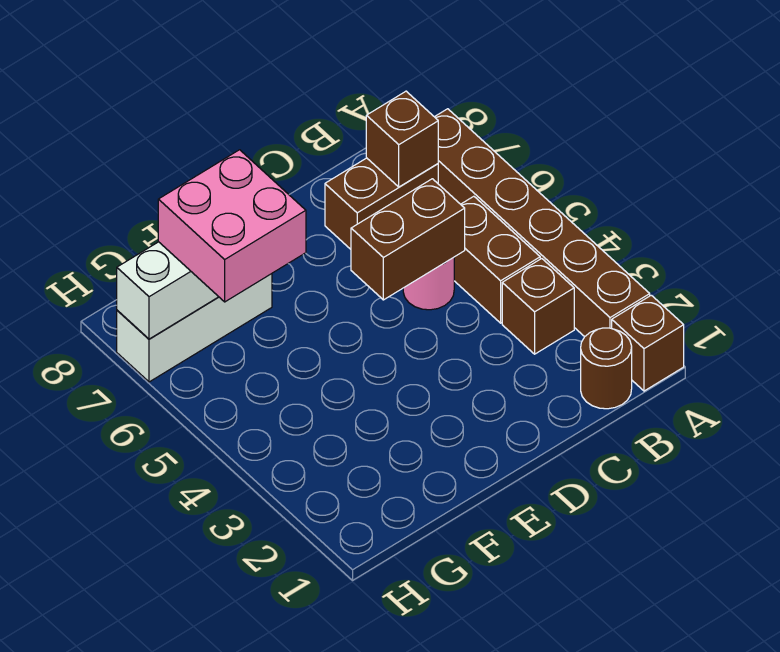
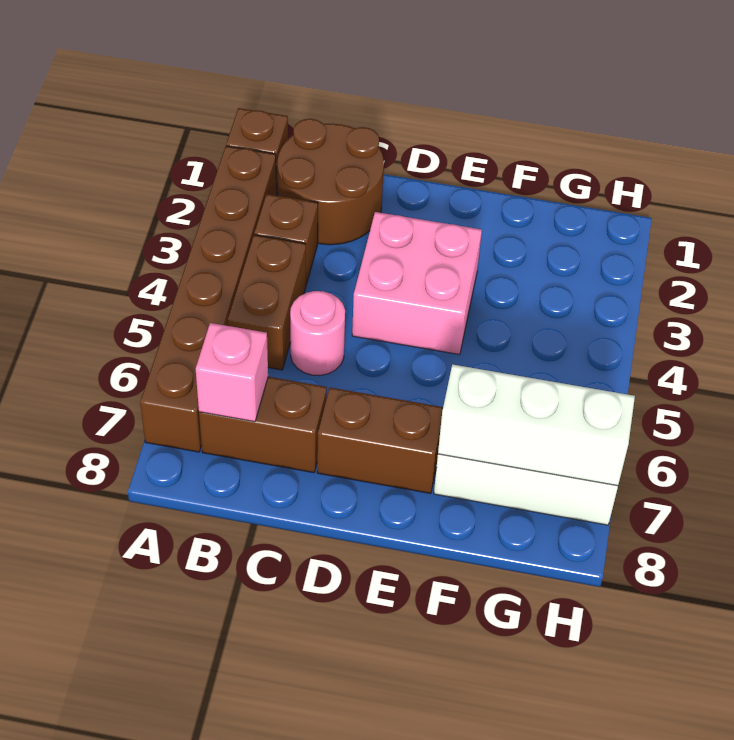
brown round brick B1 level 1 -> brown round brick B1:C2 level 1
brown brick B7 level 2 -> pink brick B7 level 2
brown brick C5:D5 level 2 -> brown brick D7:E7 level 1
pink brick F6:G7 level 3 -> pink brick D3:E4 level 1

